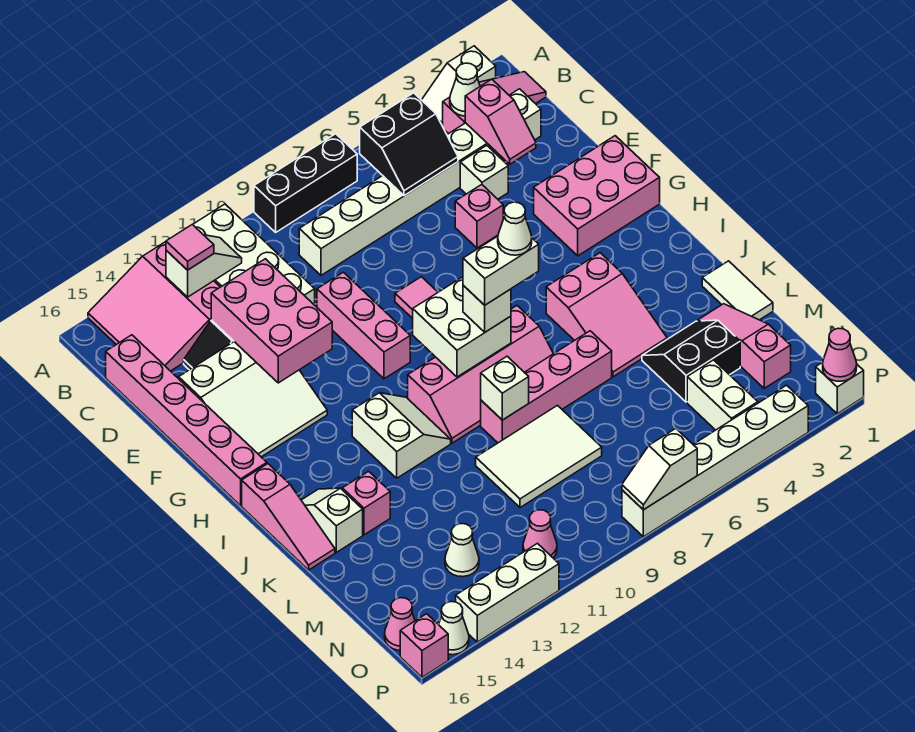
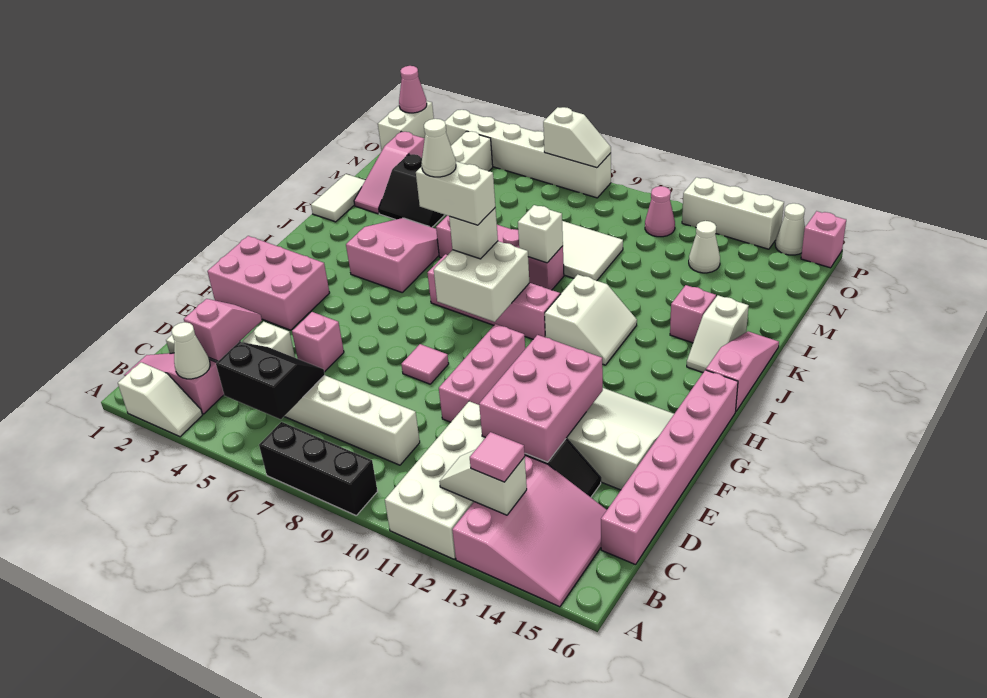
white slope I11:J12 level 1 top 12 -> white slope I11:J12 level 1 top 11
pink cone O16 level 1 -> none
white brick P1 level 1 -> white brick O1:P1 level 1

